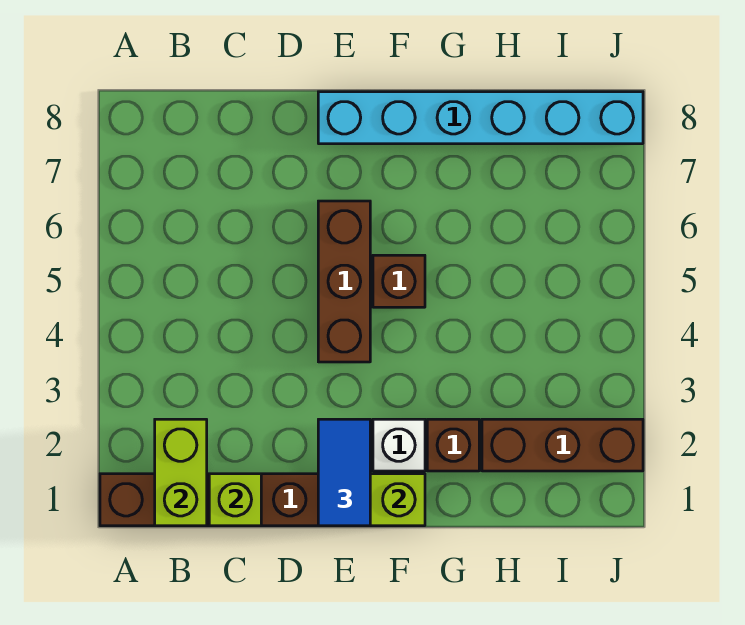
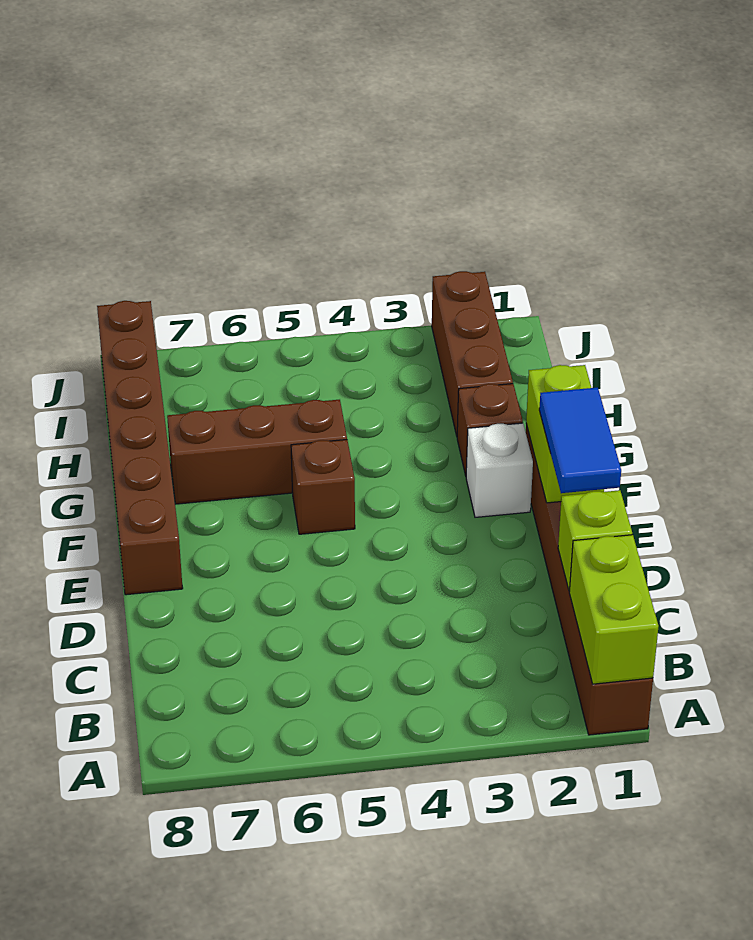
lime brick B1:B2 level 2 -> lime brick A1:B1 level 2
blue tile E1:E2 level 3 -> blue tile D1:E1 level 3
brown brick E4:E6 level 1 -> brown brick G5:G7 level 1
cyan brick E8:J8 level 1 -> brown brick E8:J8 level 1

